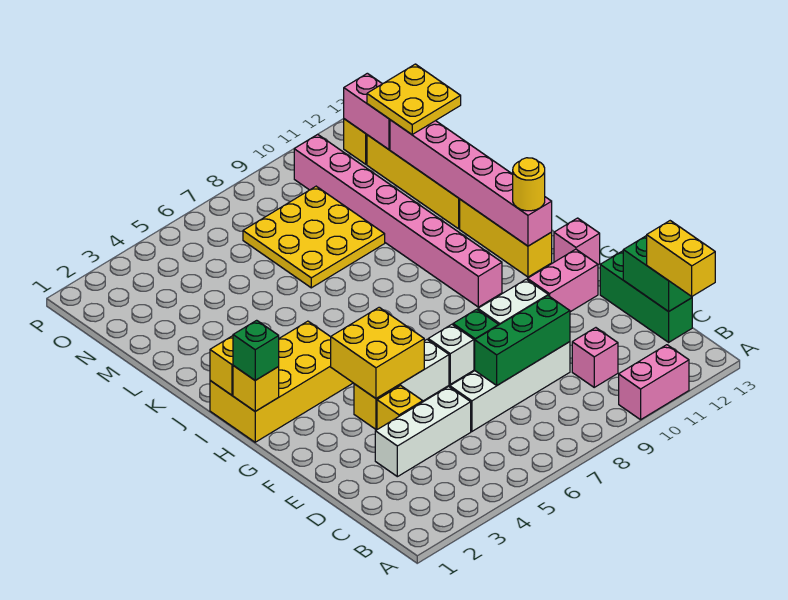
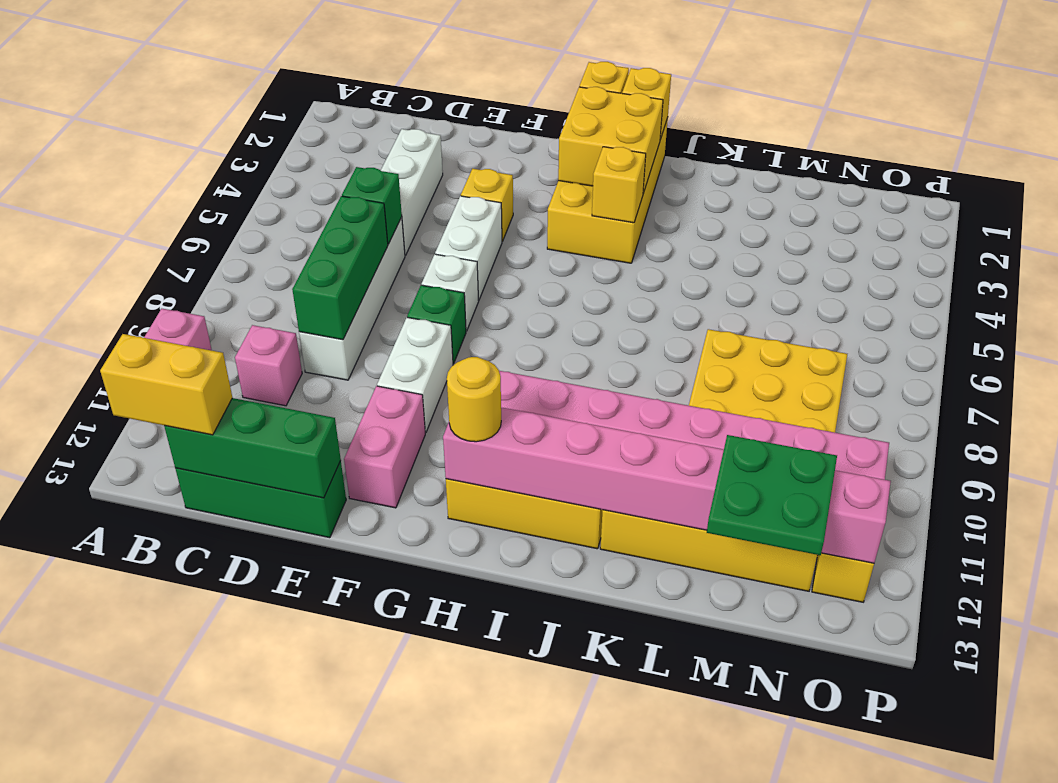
green brick C13:D13 level 2 -> green brick C13:E13 level 2
yellow brick E4 level 1 -> yellow brick I4 level 2
yellow brick F4:G5 level 2 -> yellow brick H2:I3 level 2
pink brick G13 level 1 -> none
green brick H1 level 3 -> green brick D6 level 2
yellow plate M12:N13 level 3 -> green plate M12:N13 level 3

